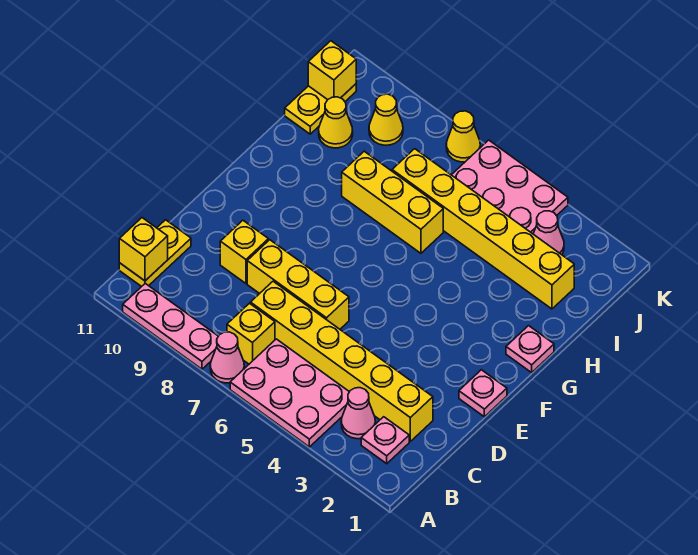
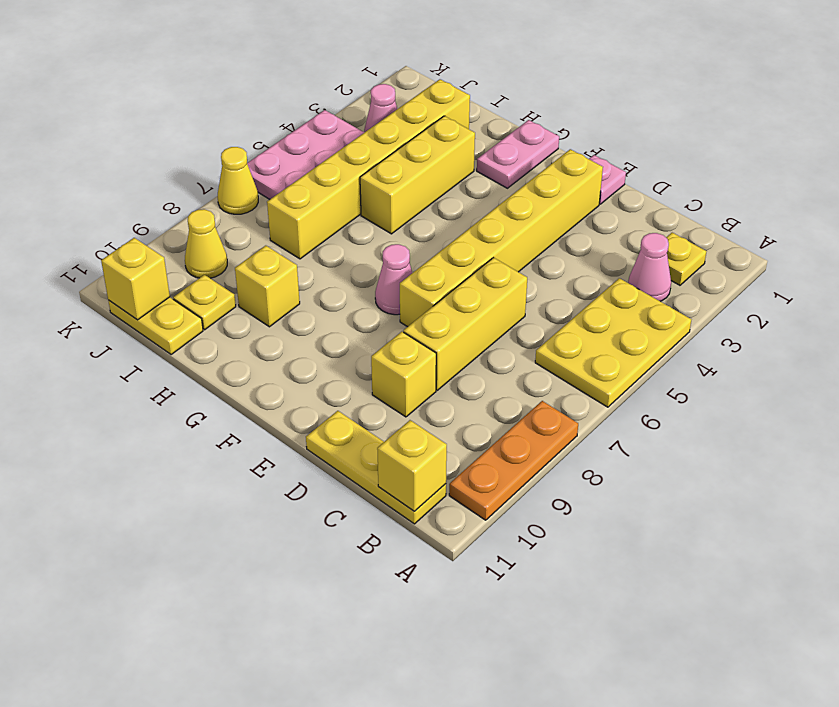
pink plate A4:B6 level 1 -> yellow plate A4:B6 level 1
pink cone A7 level 1 -> pink cone F7 level 1
pink plate A8:A10 level 1 -> orange plate A8:A10 level 1
pink plate B2 level 1 -> yellow plate B2 level 1
yellow brick B7 level 1 -> yellow brick H9 level 1
yellow plate B11:C11 level 1 -> yellow plate B11:D11 level 1
yellow brick C2:C7 level 1 -> yellow brick E2:E7 level 1
pink plate G1 level 1 -> pink plate G1:G2 level 1
yellow brick H6:H8 level 1 -> yellow brick H3:H5 level 1
yellow cone I10 level 1 -> yellow plate I10 level 1

